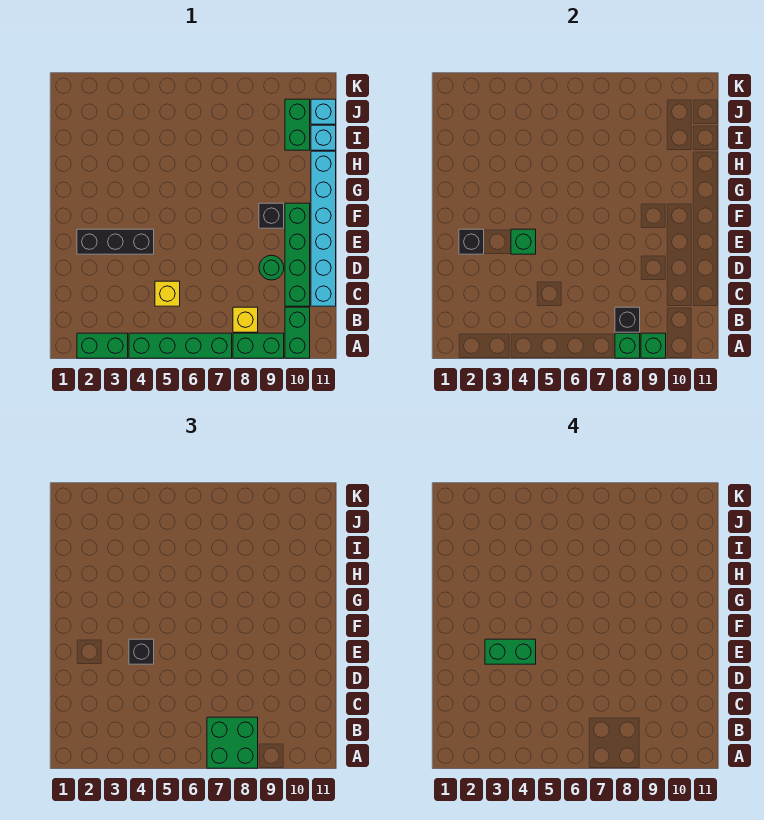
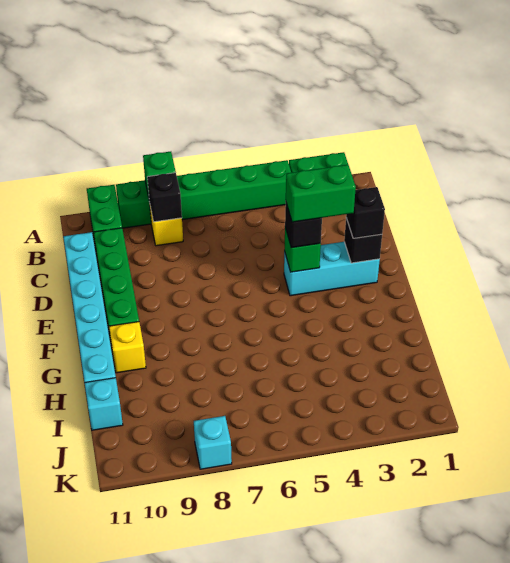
green brick A7:B8 level 3 -> none
green brick A9 level 2 -> none
yellow brick C5 level 1 -> yellow brick G10 level 1
green round brick D9 level 1 -> none
black brick E2:E4 level 1 -> cyan brick E2:E4 level 1
black brick F9 level 1 -> black brick E2 level 3
green brick I10:J10 level 1 -> none
cyan brick J11 level 1 -> cyan brick K8 level 1

